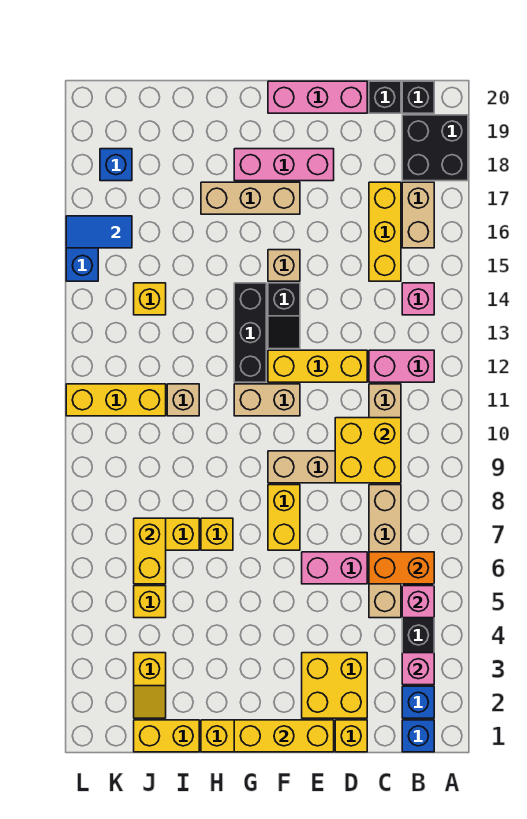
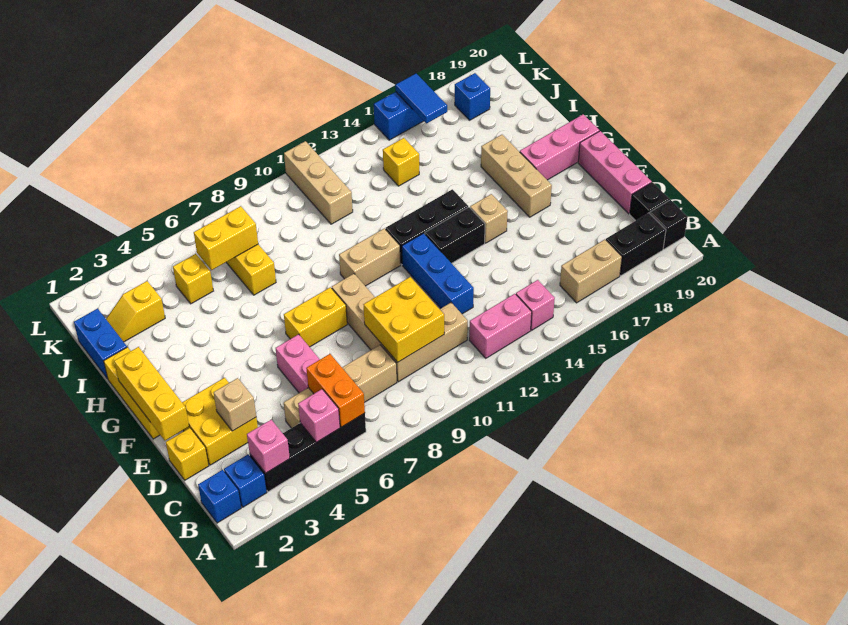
black brick A18:B19 level 1 -> black brick B18:B19 level 1
pink brick B12:C12 level 1 -> pink brick B12:B13 level 1
yellow brick C15:C17 level 1 -> none
yellow brick D12:F12 level 1 -> blue brick D12:F12 level 1
pink brick E18:G18 level 1 -> pink brick G18:G20 level 1
tan brick F11:G11 level 1 -> tan brick G10:G11 level 1
black slope F13:F14 level 1 top 14 -> black brick F13:F14 level 1
yellow brick H7 level 1 -> none
yellow brick I1:J1 level 1 -> blue brick I1:J1 level 1
tan brick I11 level 1 -> tan brick D3 level 2
yellow brick J11:L11 level 1 -> tan brick J11:L11 level 1

